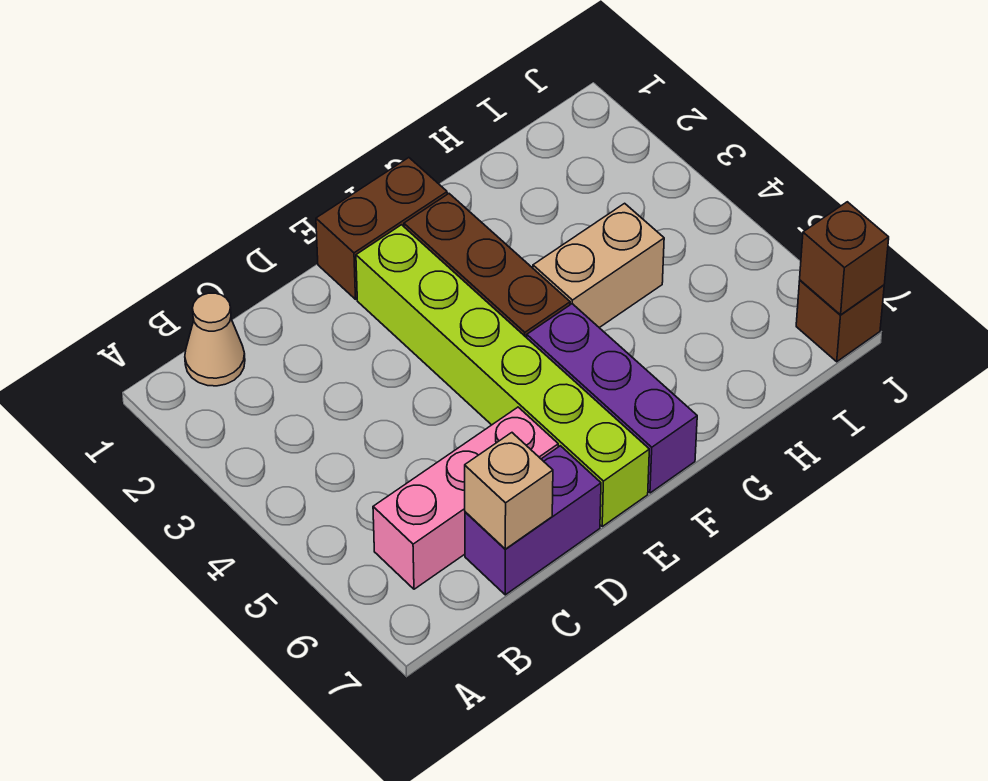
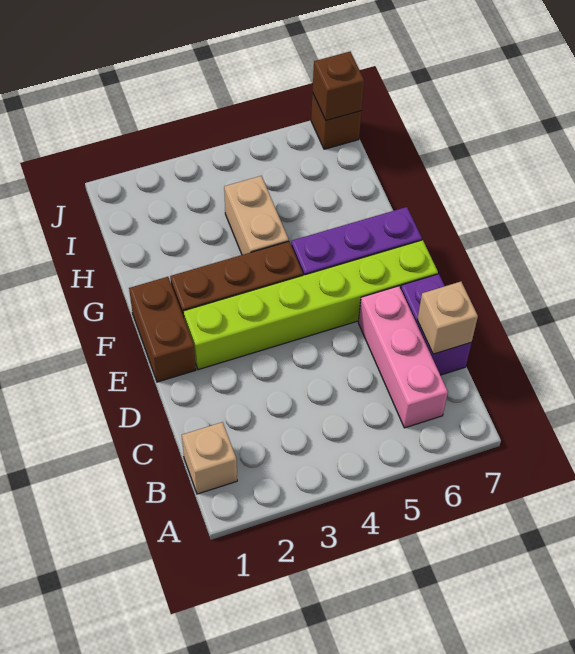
tan cone B1 level 1 -> tan brick B1 level 1

